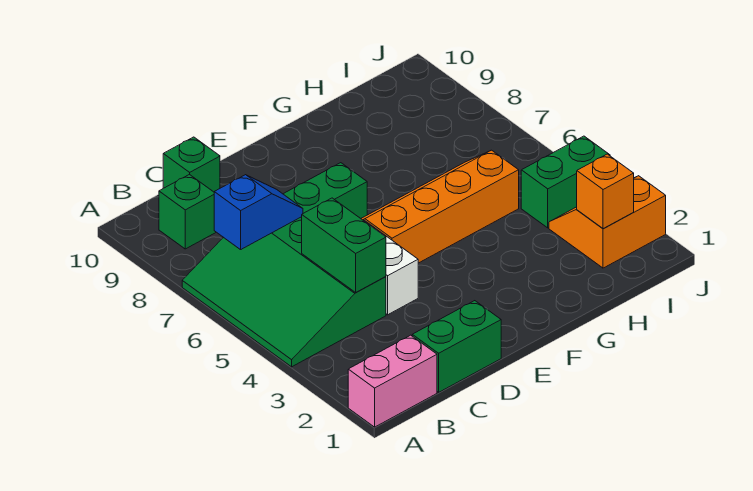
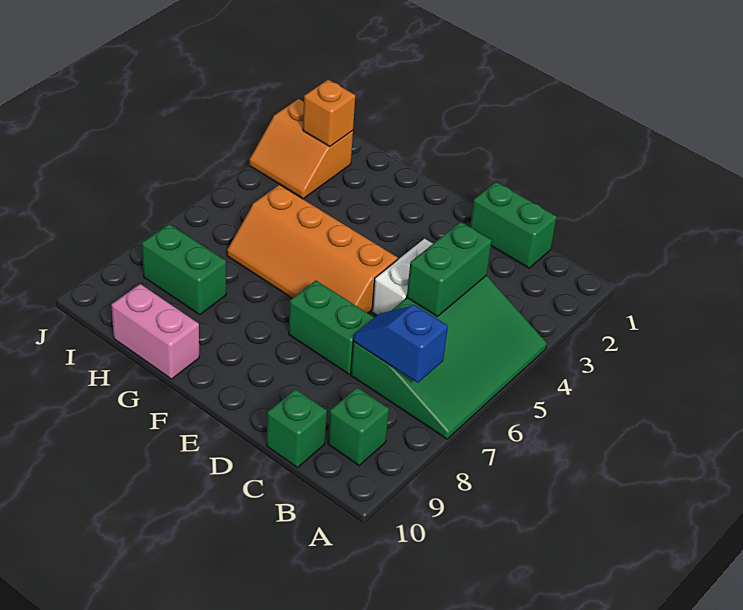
pink brick A1:B1 level 1 -> pink brick G10:H10 level 1
green brick I4:J4 level 1 -> green brick H8:I8 level 1

